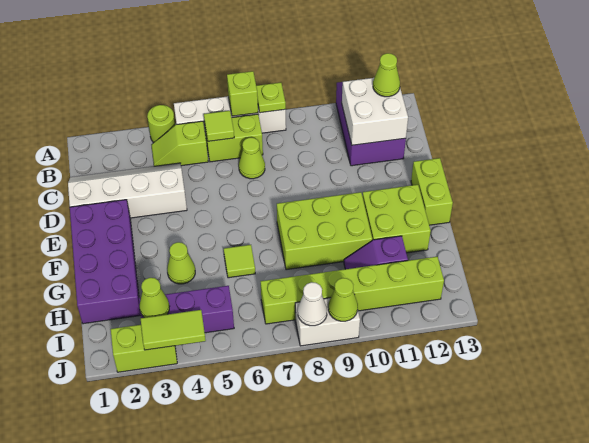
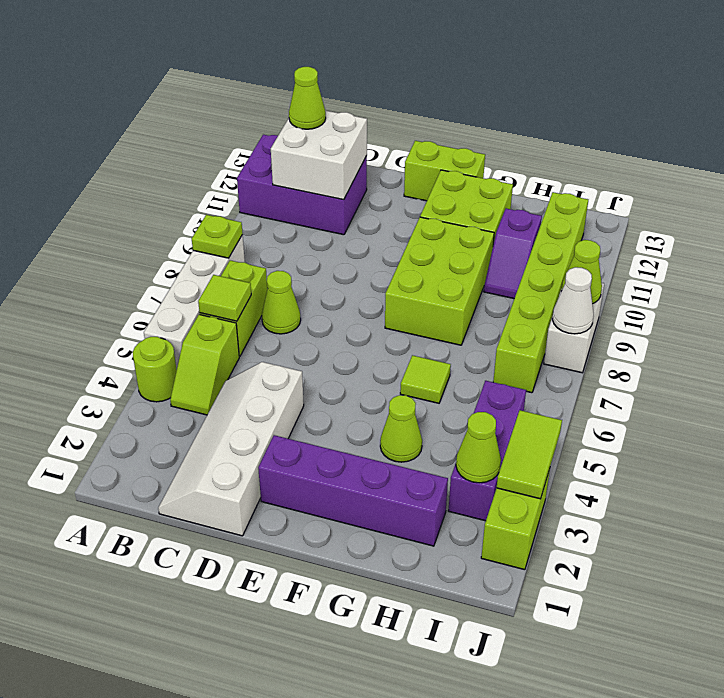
lime brick A7 level 2 -> none
purple brick E1:H2 level 1 -> purple brick E2:H2 level 1

